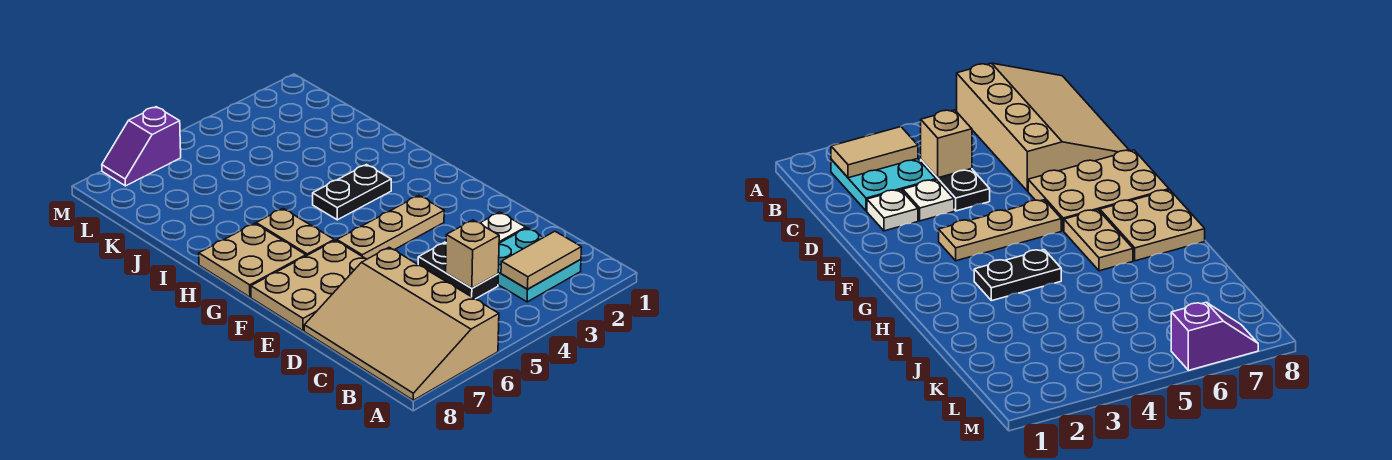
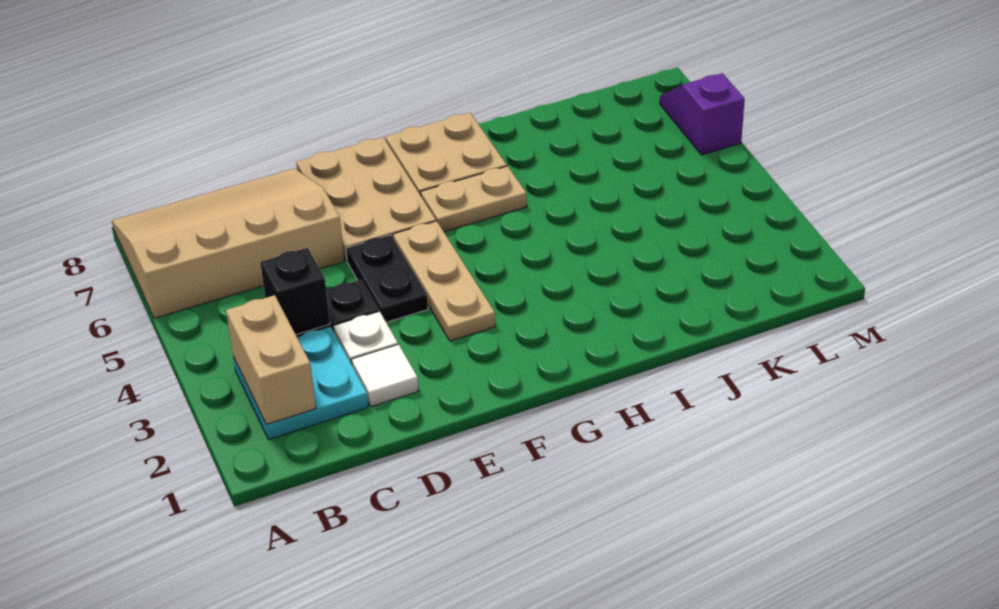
tan tile B2:B3 level 2 -> tan brick B2:B3 level 2
tan brick C4 level 2 -> black brick C4 level 2
white plate D2 level 1 -> white tile D2 level 1
black plate H3:H4 level 1 -> black plate E4:E5 level 1

